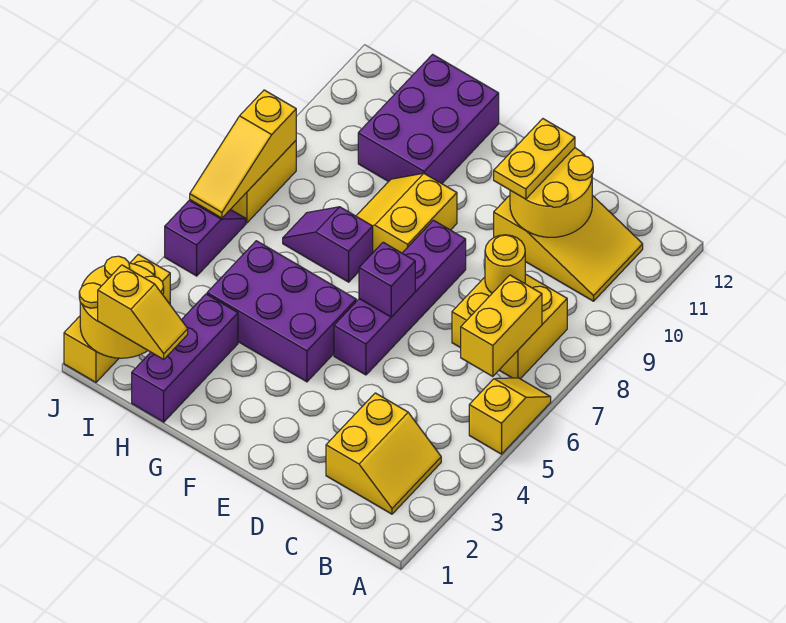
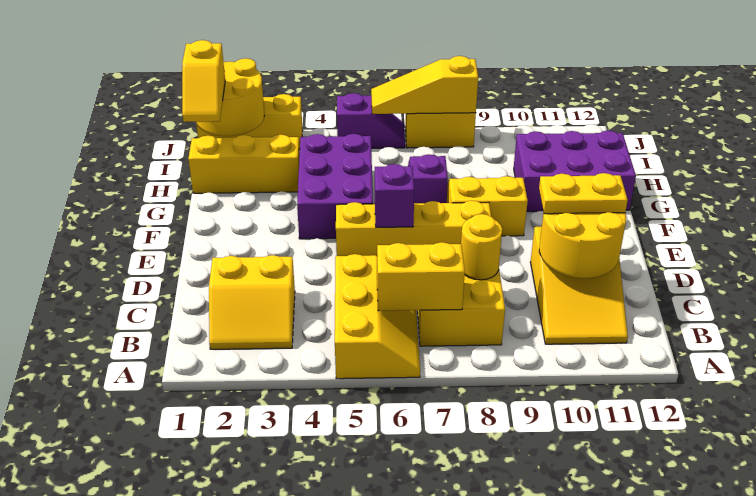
yellow slope A5:A6 level 1 top 5 -> yellow slope A5:C6 level 1 top 5
purple brick E5:E8 level 1 -> yellow brick E5:E8 level 1
purple brick H1:H3 level 1 -> yellow brick H1:H3 level 1

